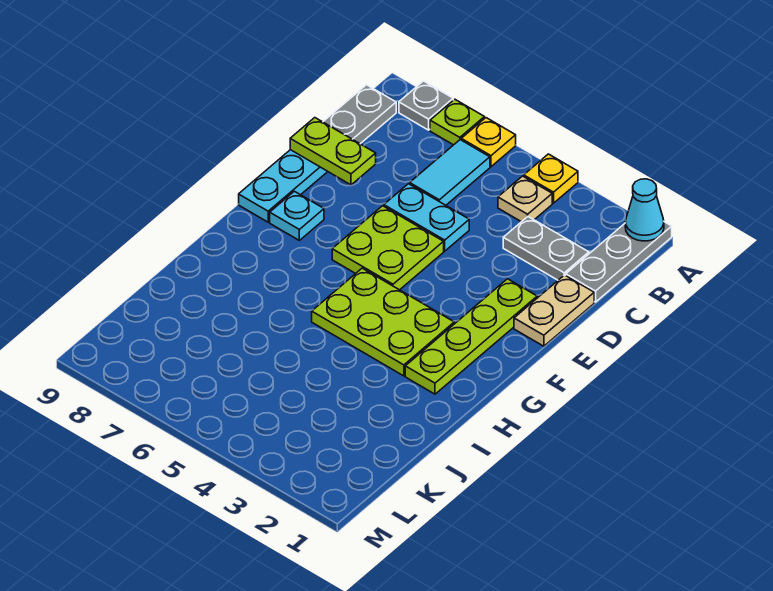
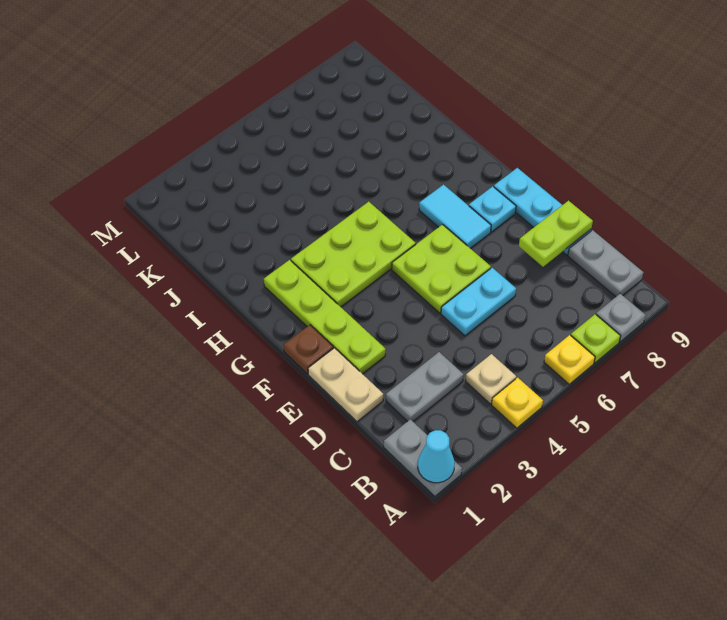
grey plate A1:C1 level 1 -> grey plate A1:B1 level 1
cyan tile B6:C6 level 1 -> cyan tile F7:G7 level 1
none -> brown plate F1 level 1

